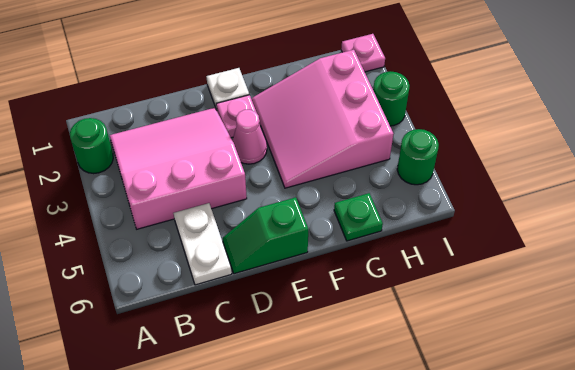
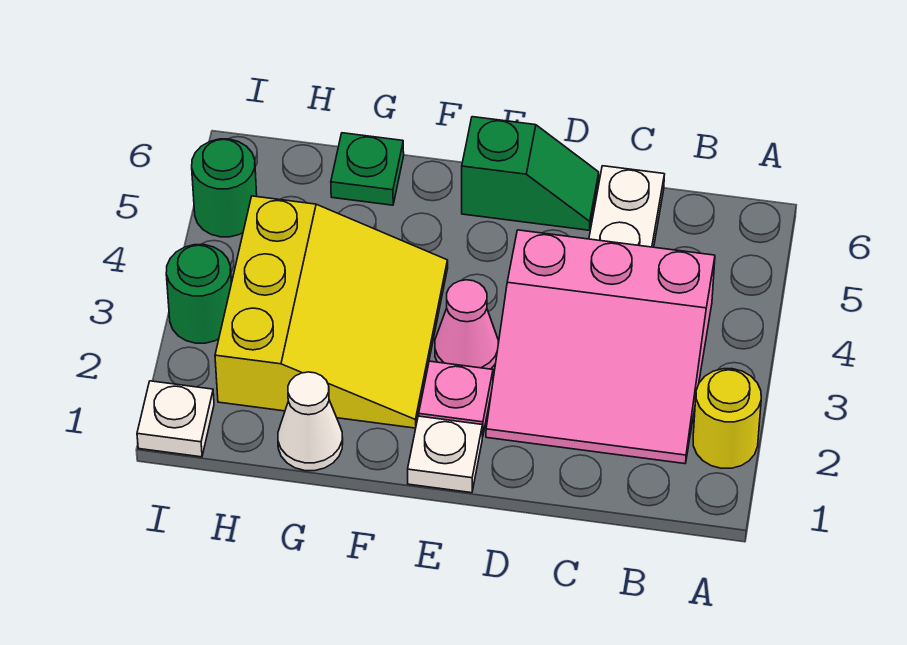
green round brick A2 level 1 -> yellow round brick A2 level 1
pink slope F2:H4 level 1 top H -> yellow slope F2:H4 level 1 top H
none -> white cone G1 level 1
pink plate I1 level 1 -> white plate I1 level 1

